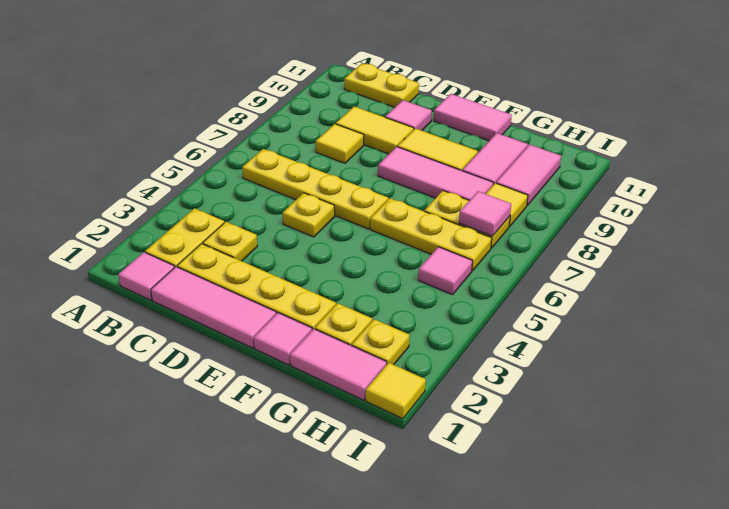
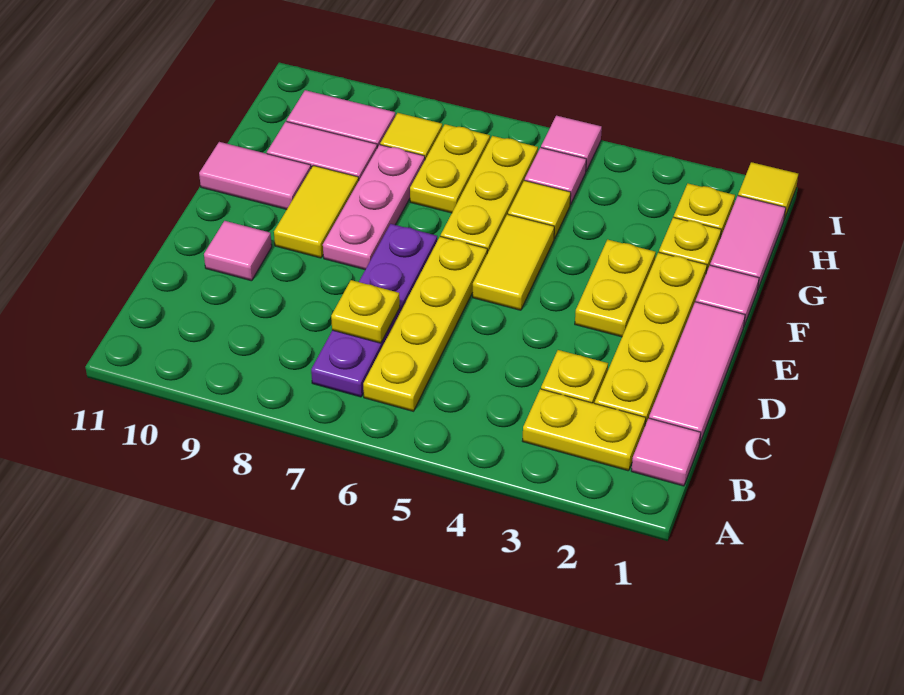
none -> purple plate B7:E7 level 1
yellow plate B11:C11 level 1 -> yellow plate E3:F3 level 1
yellow tile C8 level 1 -> yellow tile G5 level 1
yellow tile C9:D9 level 1 -> yellow tile E5:F5 level 1
yellow plate D5 level 1 -> yellow plate C7 level 2
pink tile E8:G8 level 1 -> pink plate E8:G8 level 1
pink tile E11:F11 level 1 -> pink tile F10:F11 level 1
pink tile H7 level 2 -> pink tile I5 level 1

